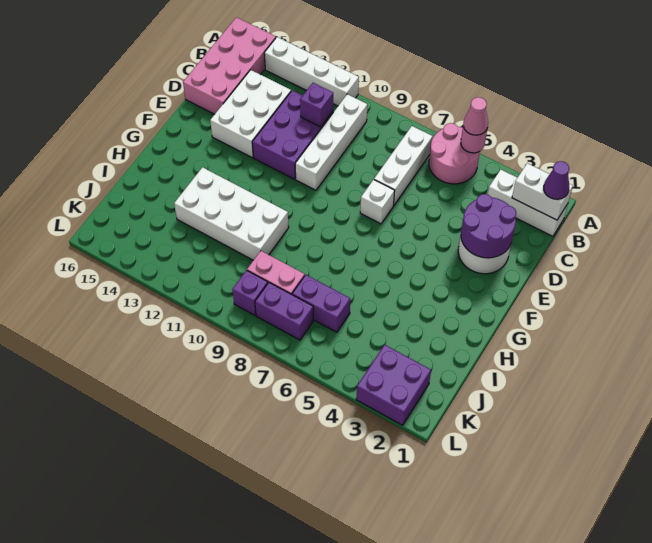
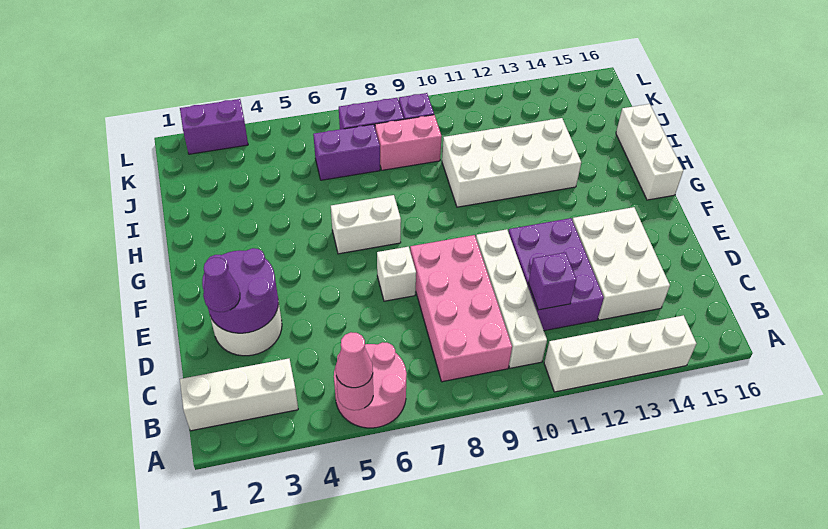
pink brick A15:D16 level 1 -> pink brick B8:E9 level 1
white brick B1:B2 level 2 -> white brick G6:G7 level 1
purple cone B1 level 3 -> purple cone D2 level 3
white brick B7:D7 level 1 -> white brick G16:I16 level 1
purple brick K2:L3 level 1 -> purple brick L2:L3 level 1

